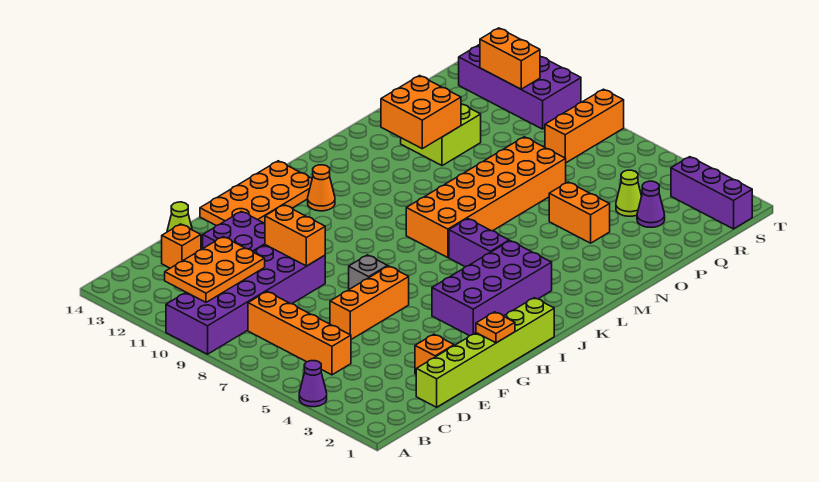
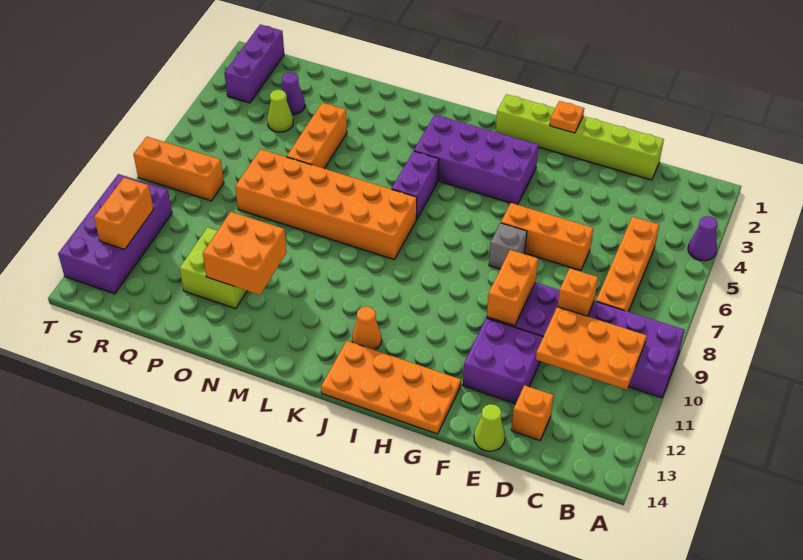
orange brick E2 level 1 -> orange brick D9 level 2
orange brick O4:O5 level 1 -> orange brick O4:O6 level 1

